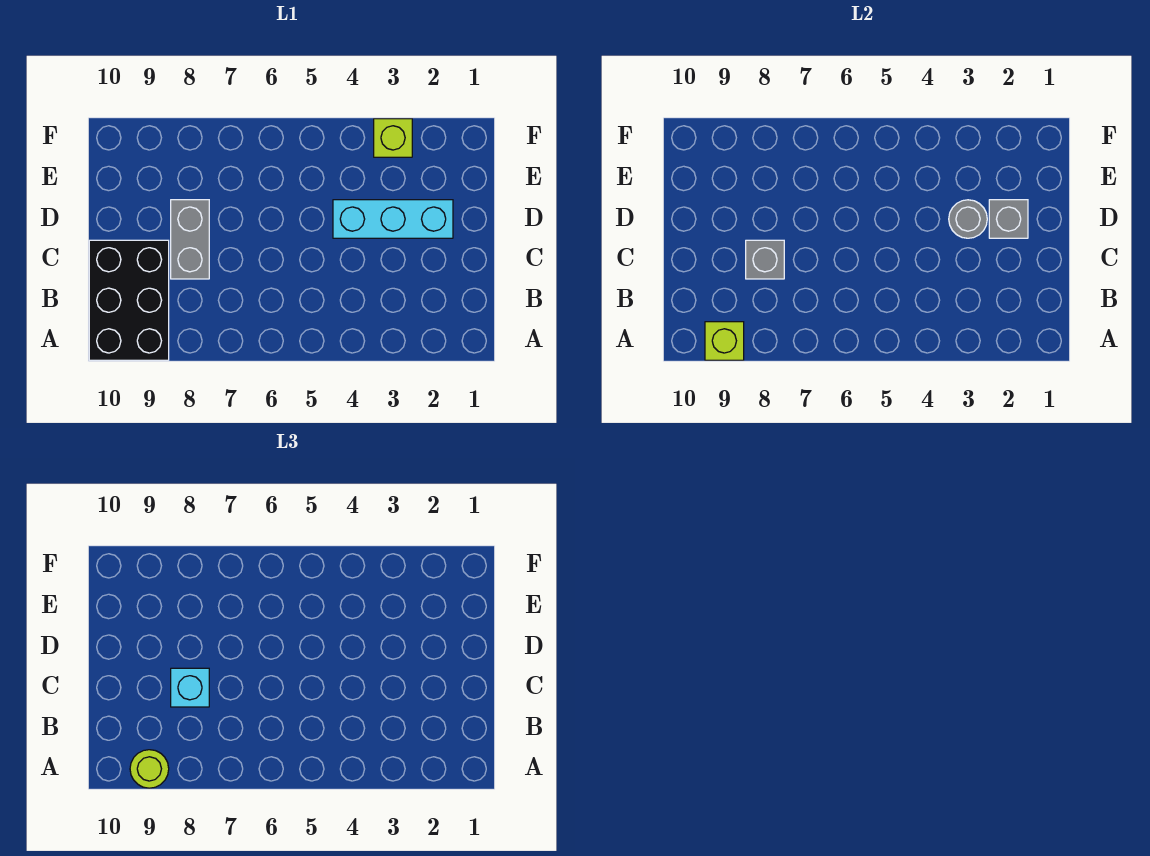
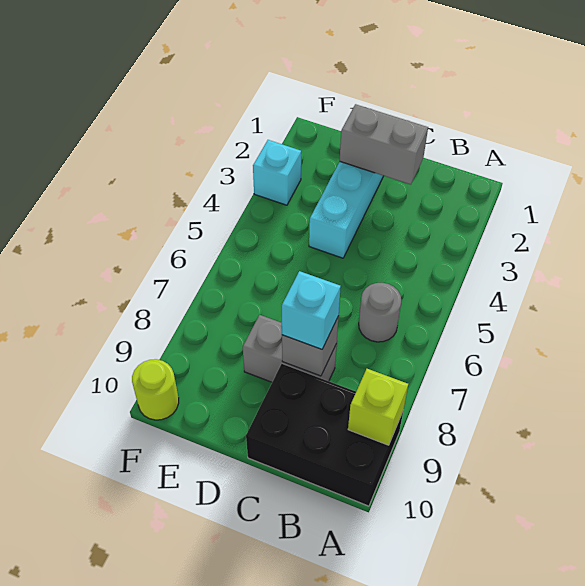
lime round brick A9 level 3 -> lime round brick F10 level 1
grey brick D2 level 2 -> grey brick C2:D2 level 2
grey round brick D3 level 2 -> grey round brick B6 level 1
lime brick F3 level 1 -> cyan brick F3 level 1

